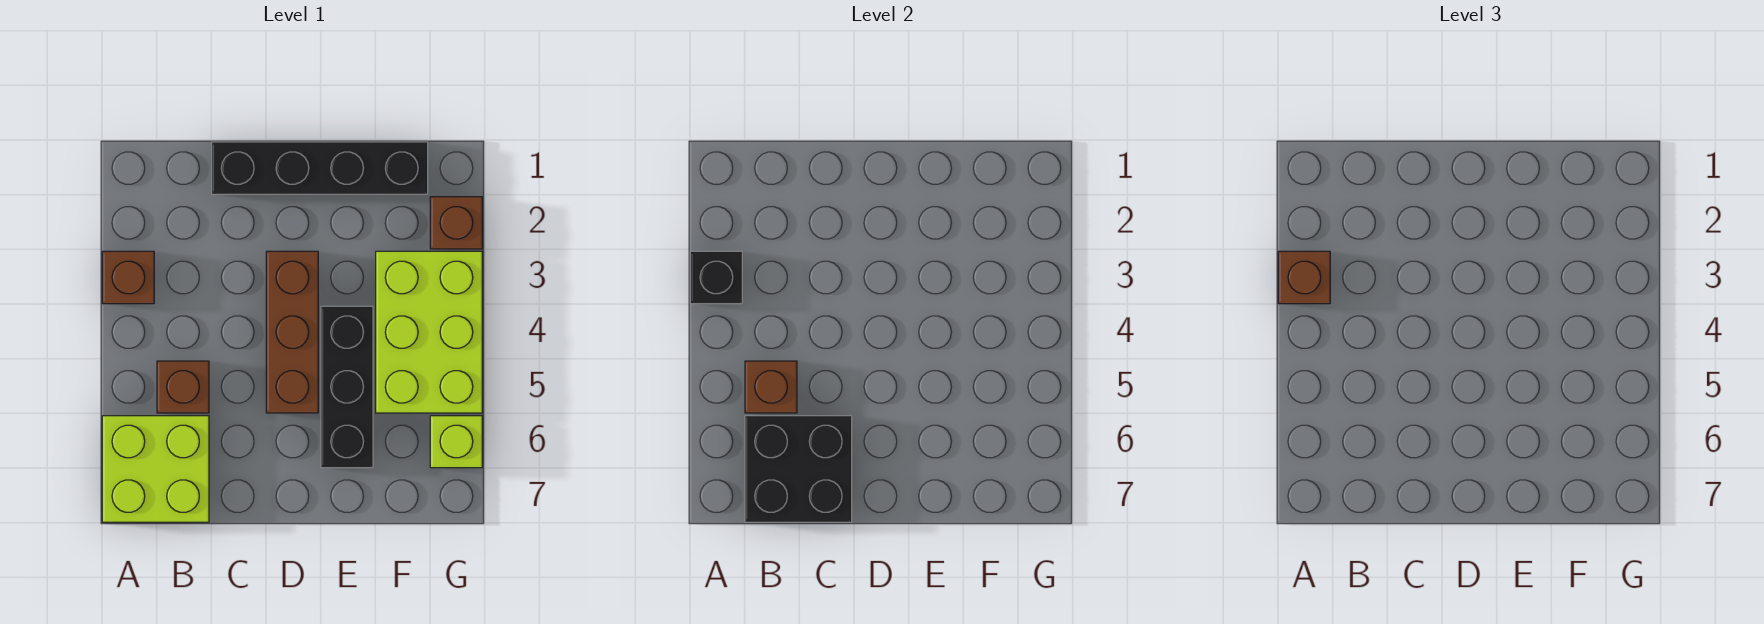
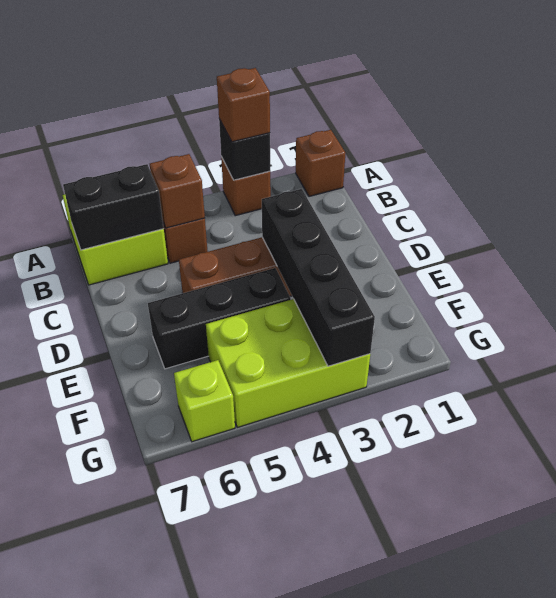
black brick B6:C7 level 2 -> black brick B6:B7 level 2
black brick C1:F1 level 1 -> black brick D3:G3 level 2
brown brick G2 level 1 -> brown brick A1 level 1

